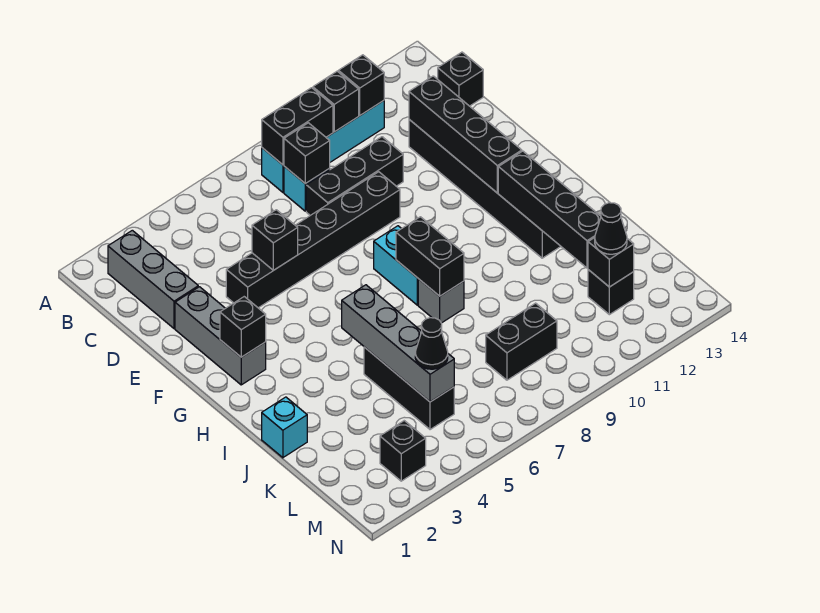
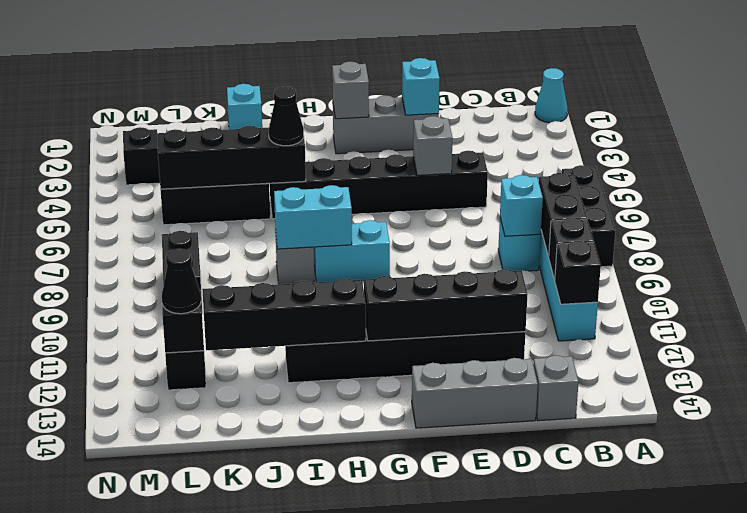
none -> cyan cone A1 level 1
grey brick B2:D2 level 1 -> grey brick D14:F14 level 1
black brick C8 level 2 -> cyan brick C8 level 2
black brick C14 level 1 -> grey brick C14 level 1
black brick D8:D10 level 1 -> black brick A6:A8 level 1
none -> cyan brick E2 level 2
black brick E4:E9 level 1 -> black brick D5:I5 level 1
black brick E5 level 2 -> grey brick E5 level 2
black brick G2 level 2 -> grey brick G2 level 2
black brick H8:I8 level 2 -> cyan brick H8:I8 level 2
grey brick I5:L5 level 2 -> black brick I5:L5 level 2
black cone L5 level 3 -> black cone I5 level 3

